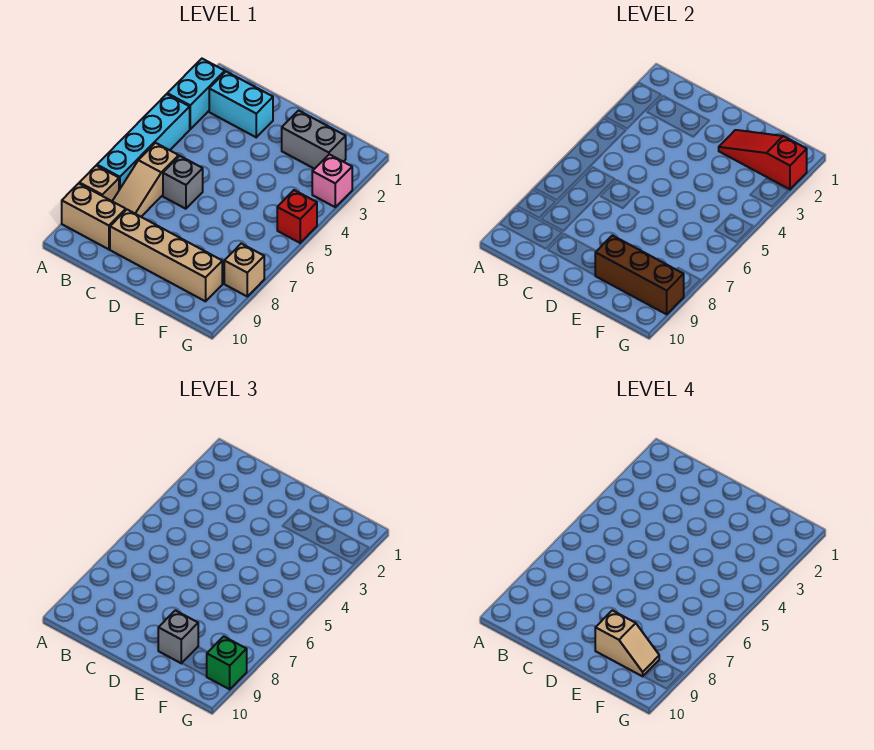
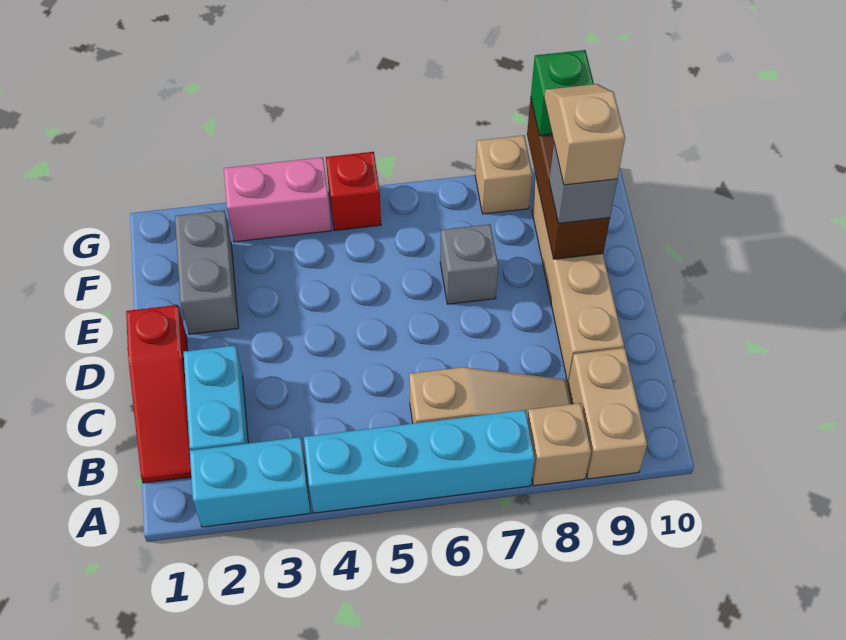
grey brick C6 level 1 -> grey brick E7 level 1
red slope E2:G2 level 2 top G -> red slope B1:D1 level 1 top D
pink brick G3 level 1 -> pink brick G3:G4 level 1

